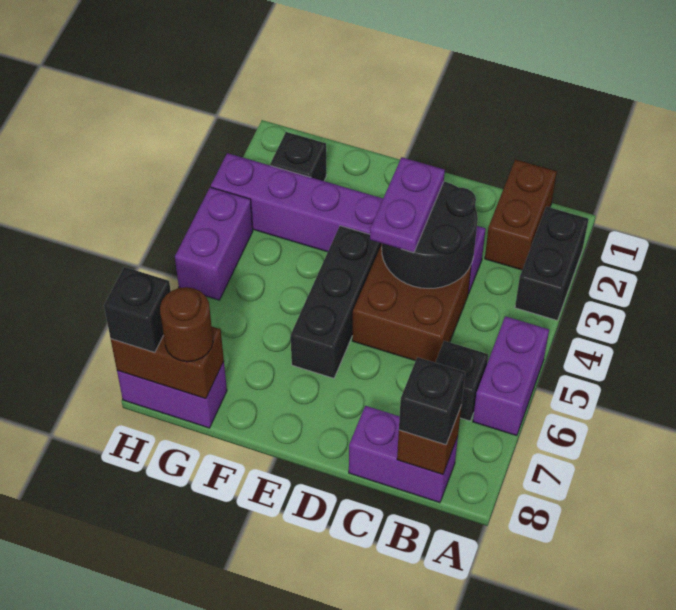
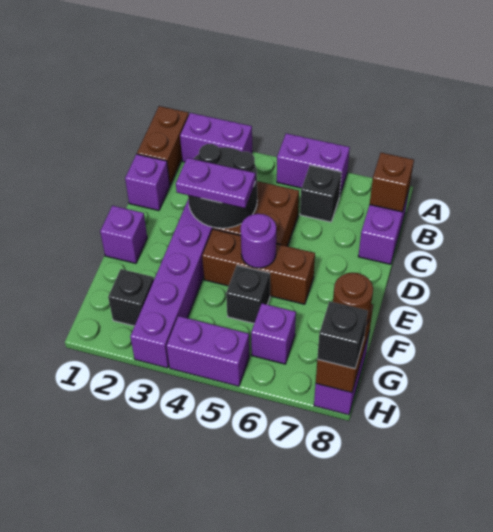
black brick A2:A3 level 1 -> purple brick A2:A3 level 1
brown brick B1:B2 level 1 -> brown brick A1:B1 level 1
black brick B8 level 3 -> black brick F5 level 1
none -> purple brick C1 level 1
none -> purple brick E1 level 1
black brick E4:E6 level 1 -> brown brick E4:E6 level 1
none -> purple round brick E5 level 2
none -> purple brick G6 level 1

